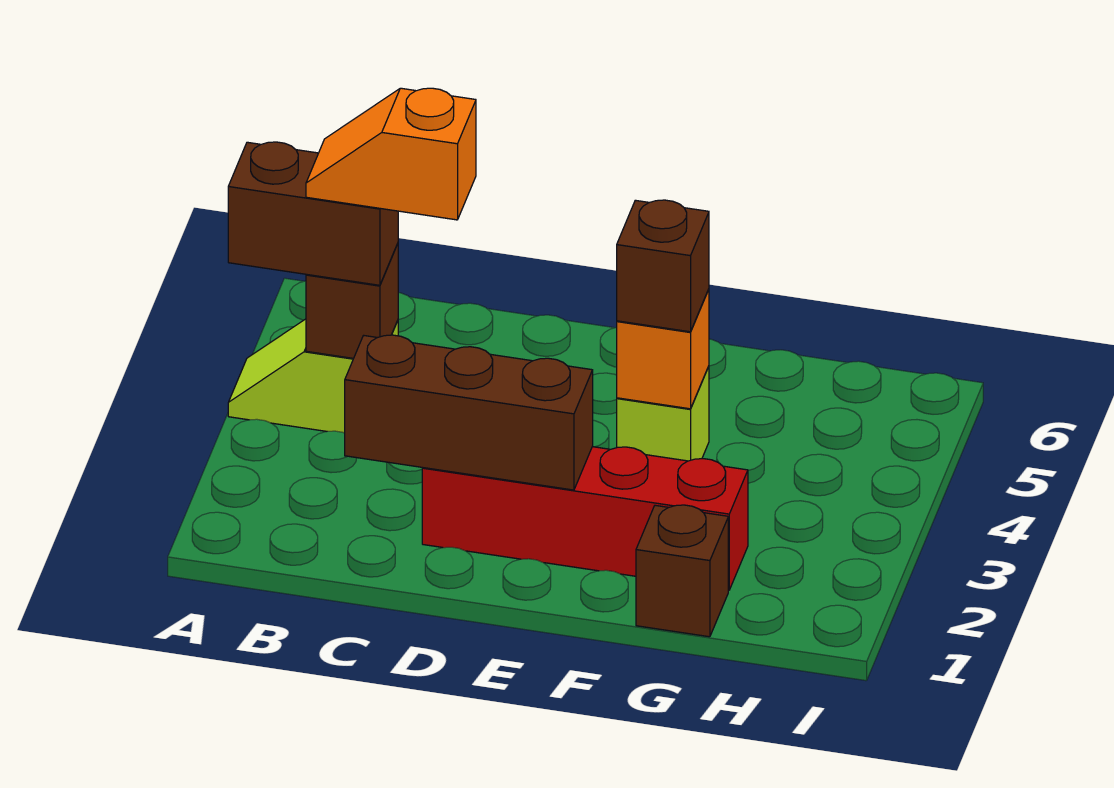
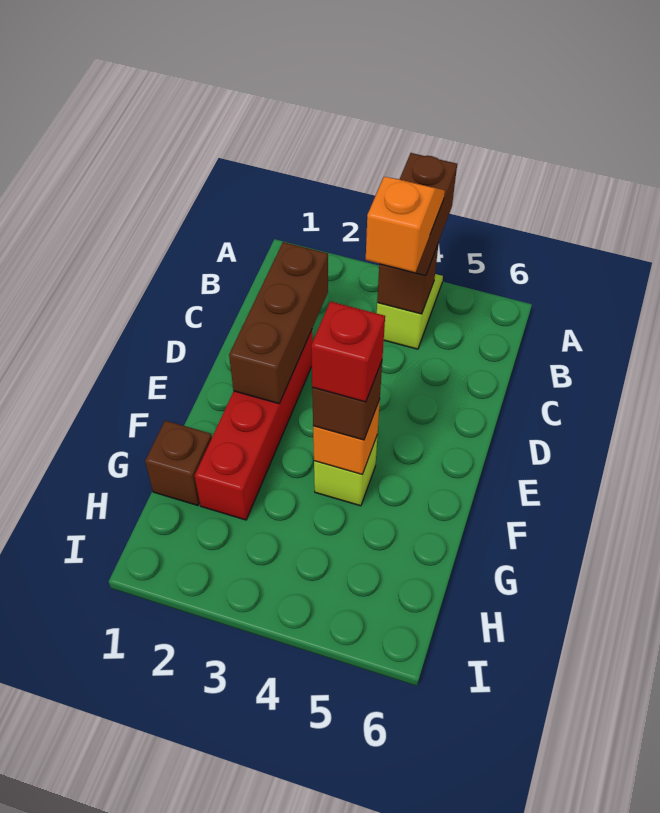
none -> red brick F4 level 4

